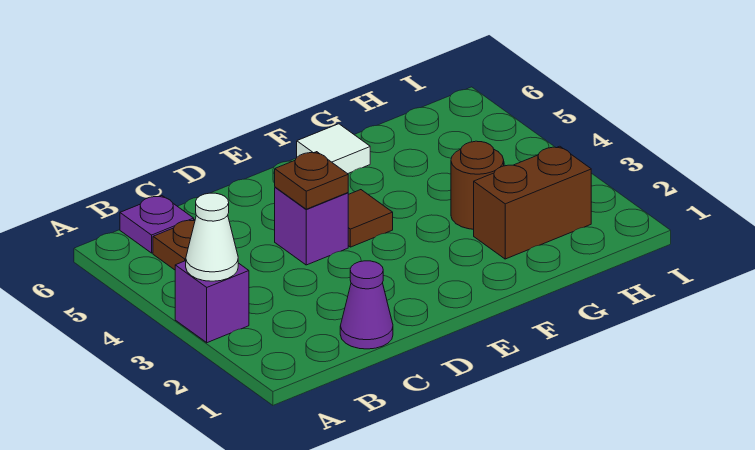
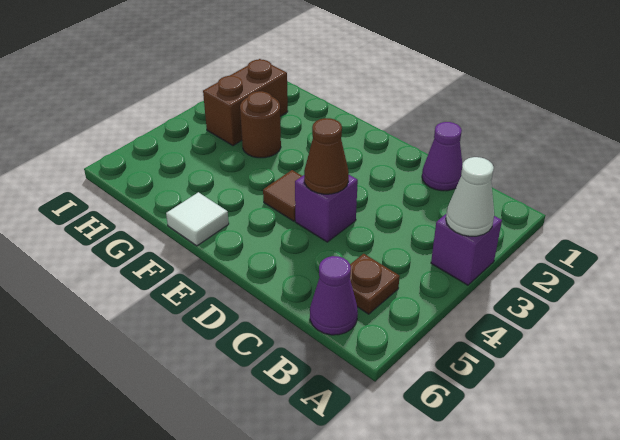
purple plate B6 level 1 -> purple cone B6 level 1
brown plate D4 level 2 -> brown cone D4 level 2
brown brick G2:H2 level 1 -> brown brick H2:H3 level 1

